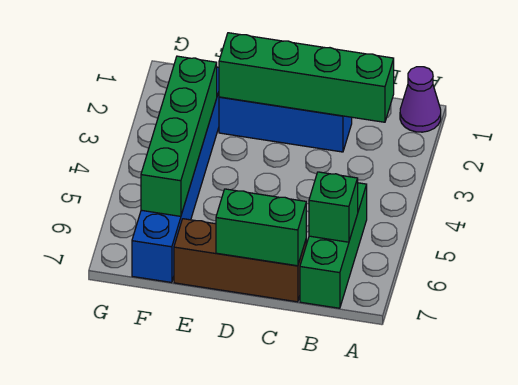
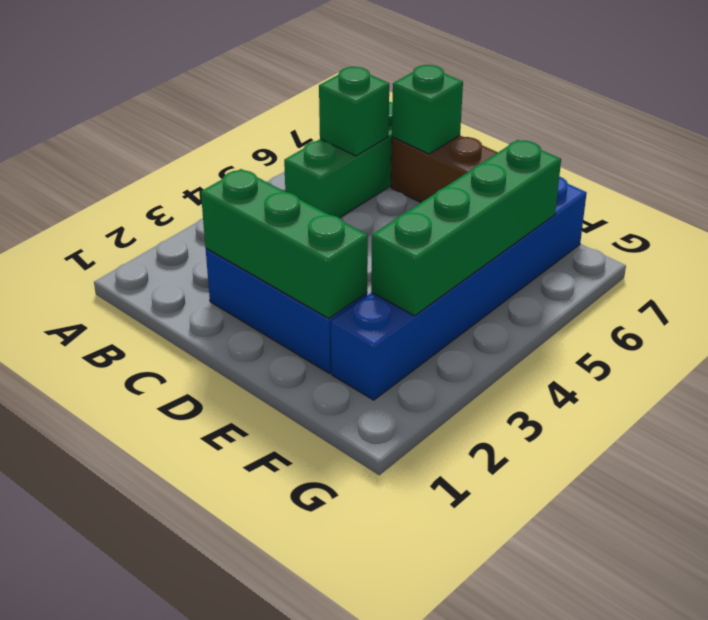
purple cone A1 level 1 -> none
green brick B2:E2 level 2 -> green brick C2:E2 level 2
green brick C7:D7 level 2 -> green brick C7 level 2

